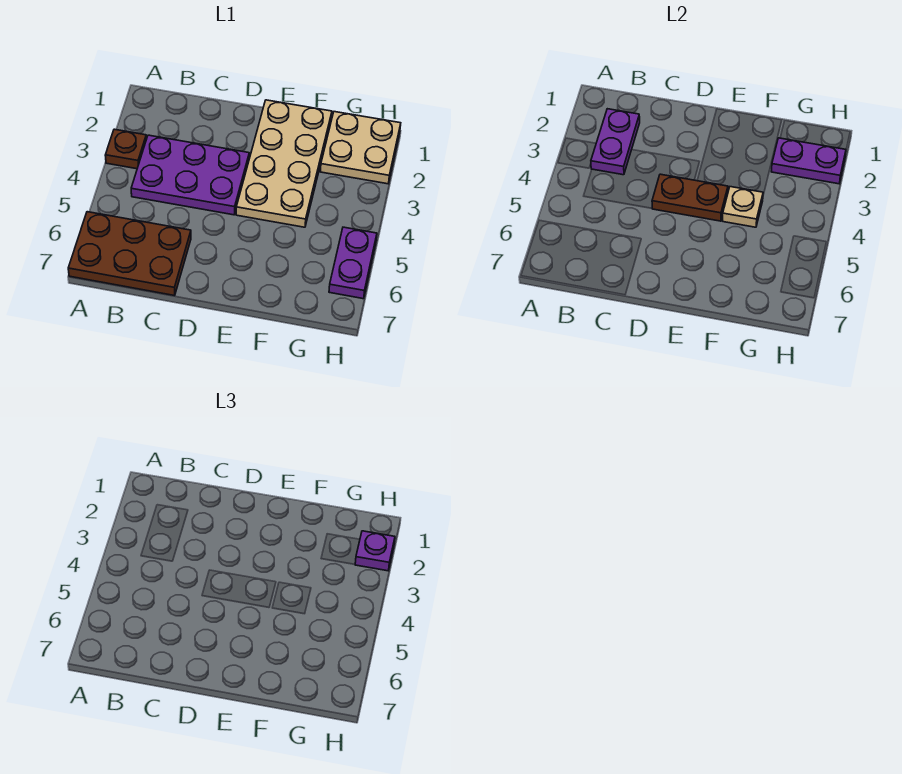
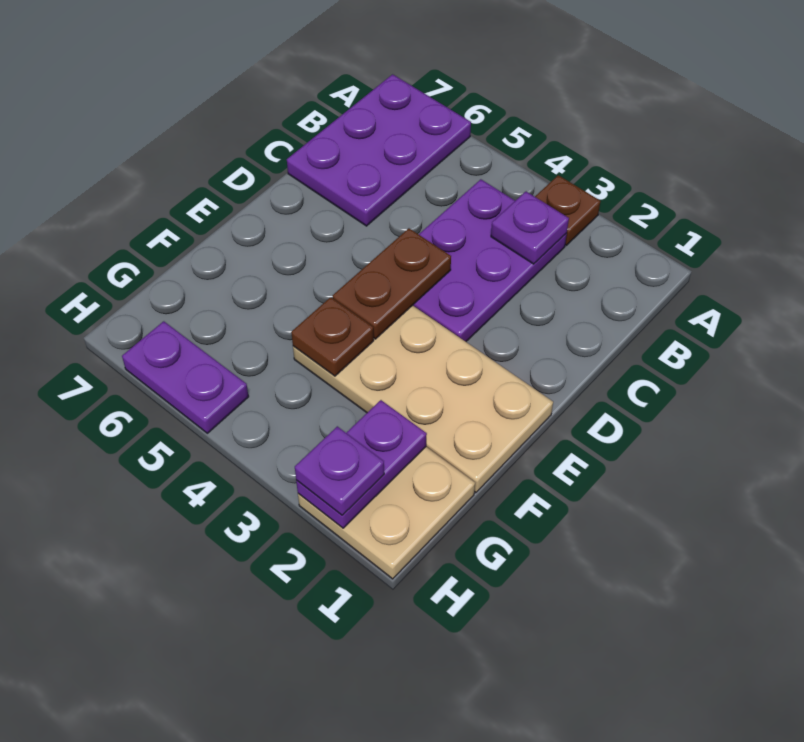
brown plate A6:C7 level 1 -> purple plate A6:C7 level 1
purple plate B2:B3 level 2 -> purple plate B3 level 2
tan plate F4 level 2 -> brown plate F4 level 2

